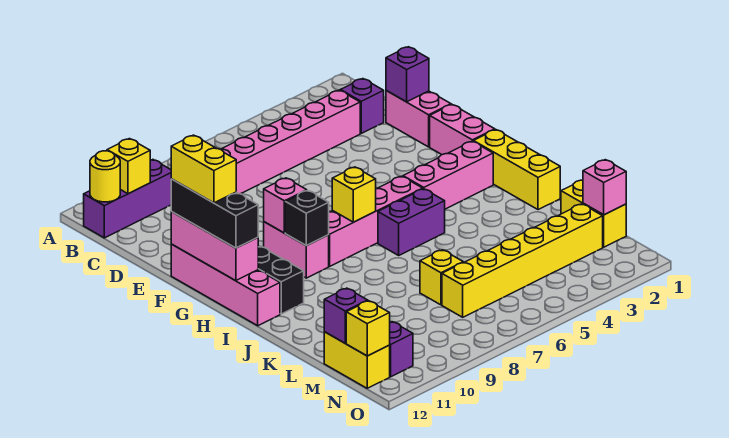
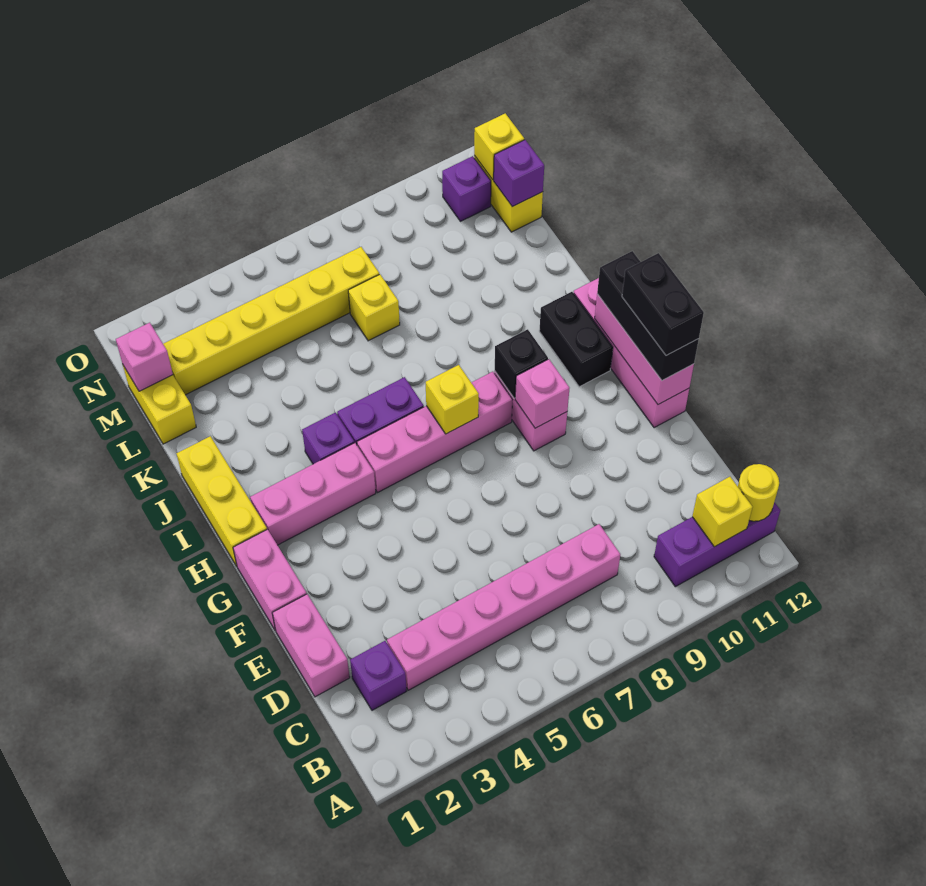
purple brick D1 level 2 -> purple brick I4 level 1
yellow brick F12:G12 level 4 -> black brick F12:G12 level 4

